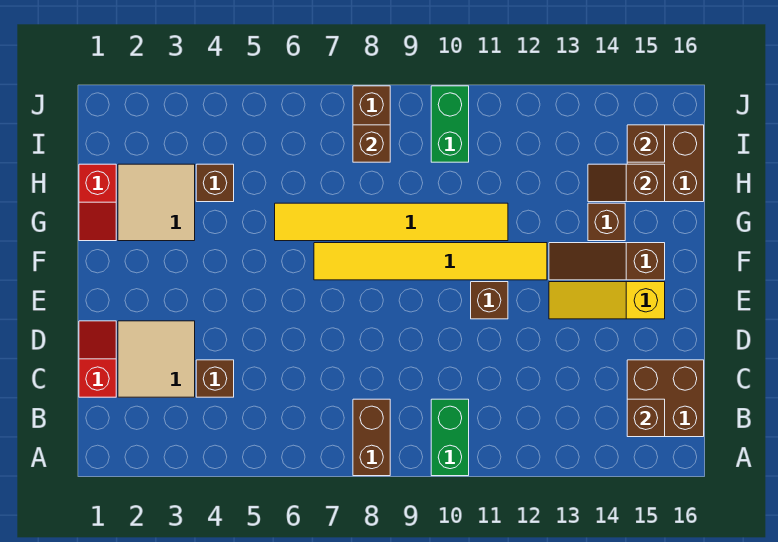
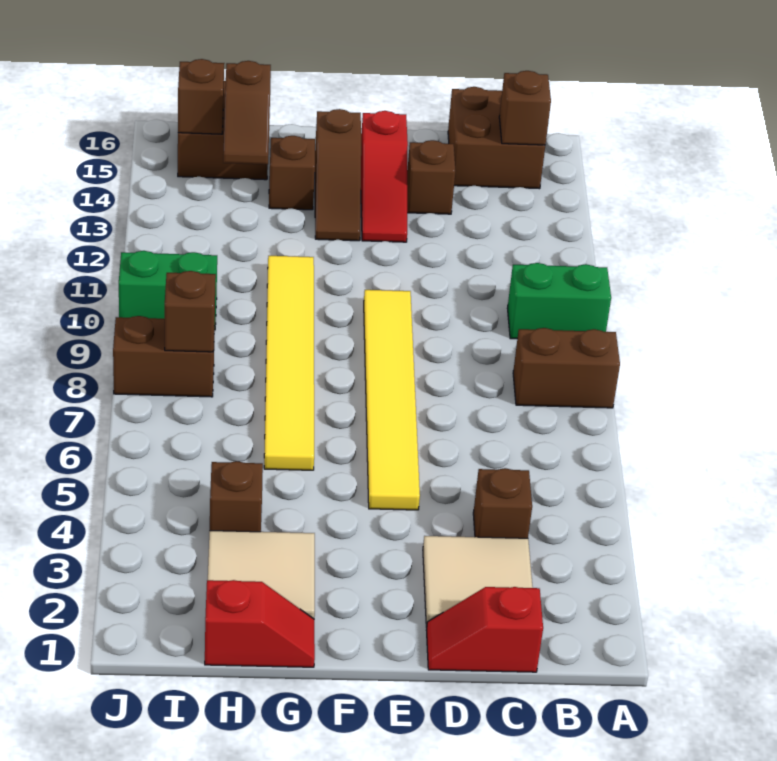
brown brick E11 level 1 -> brown brick D14 level 1
yellow slope E13:E15 level 1 top 15 -> red slope E13:E15 level 1 top 15
yellow tile F7:F12 level 1 -> yellow tile E5:E10 level 1

